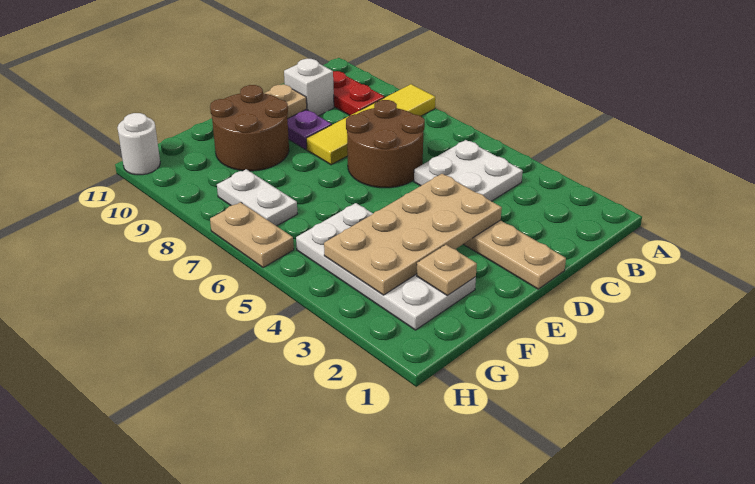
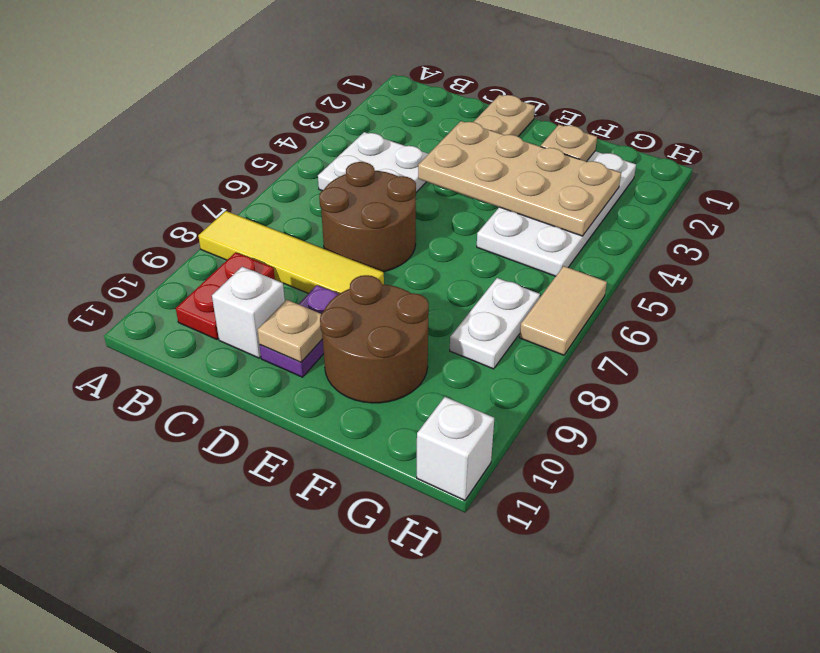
tan plate H6:H7 level 1 -> tan tile H6:H7 level 1
white round brick H11 level 1 -> white brick H11 level 1

